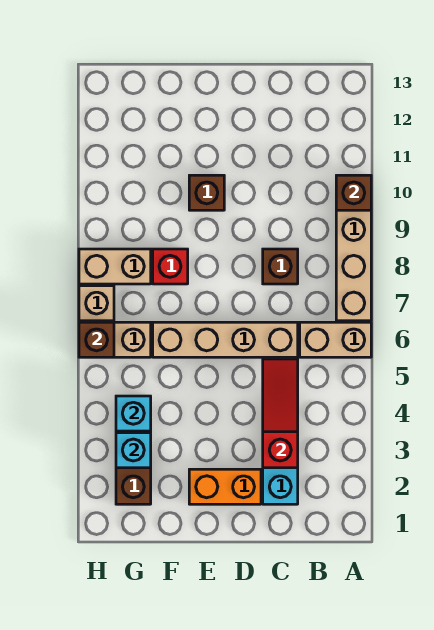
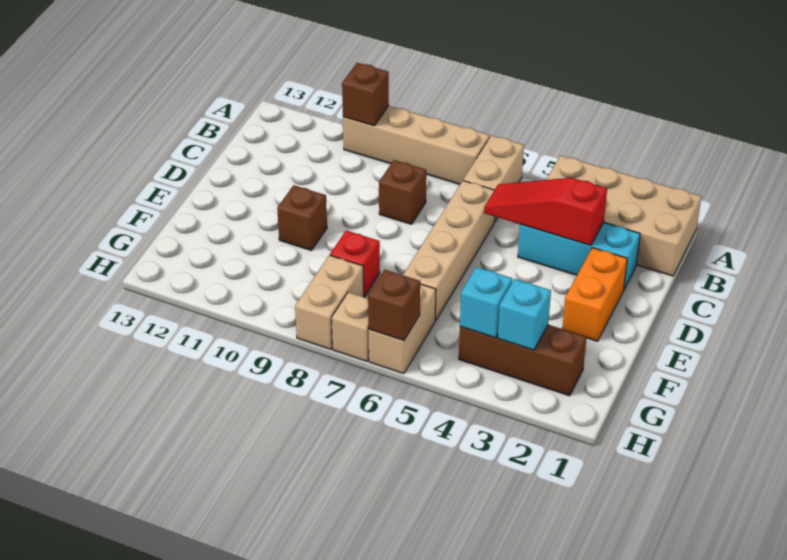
none -> tan brick A1:B4 level 1

